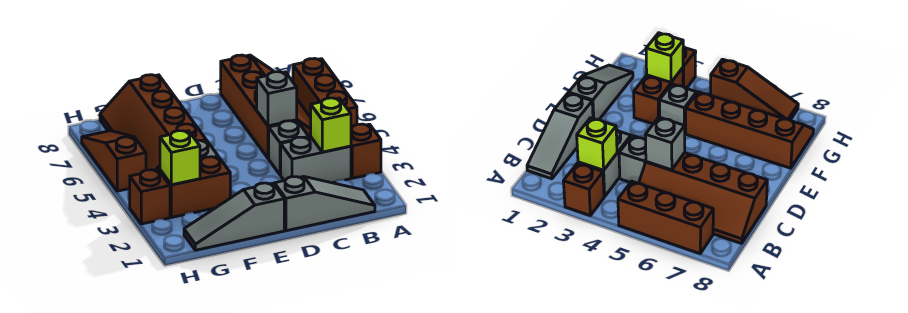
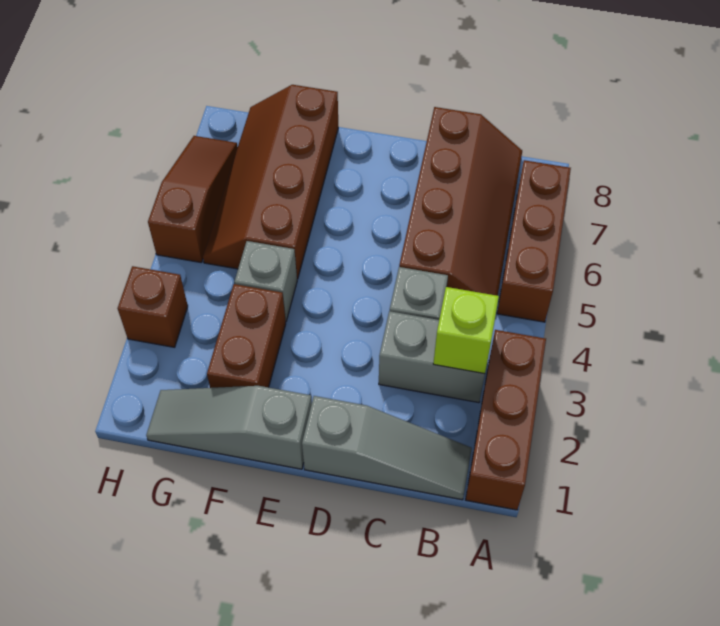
brown brick A3 level 1 -> brown brick A1:A3 level 1
grey brick C5 level 2 -> none
brown brick F3:G3 level 1 -> brown brick F2:F3 level 1
lime brick G3 level 2 -> none

